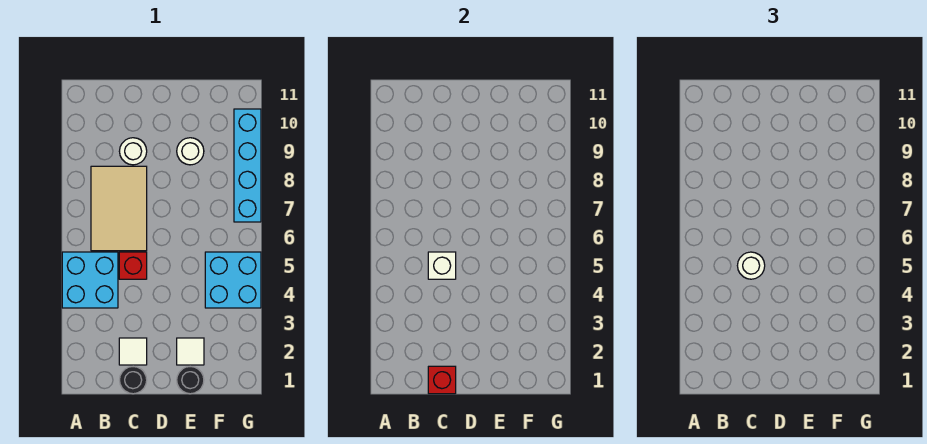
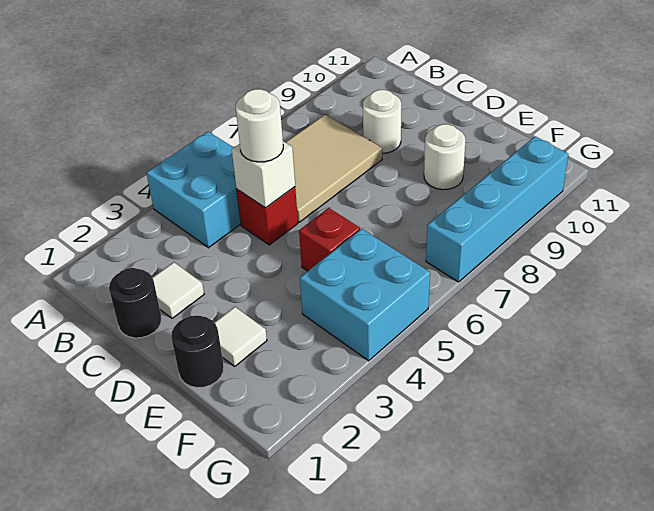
red brick C1 level 2 -> red brick E5 level 1

